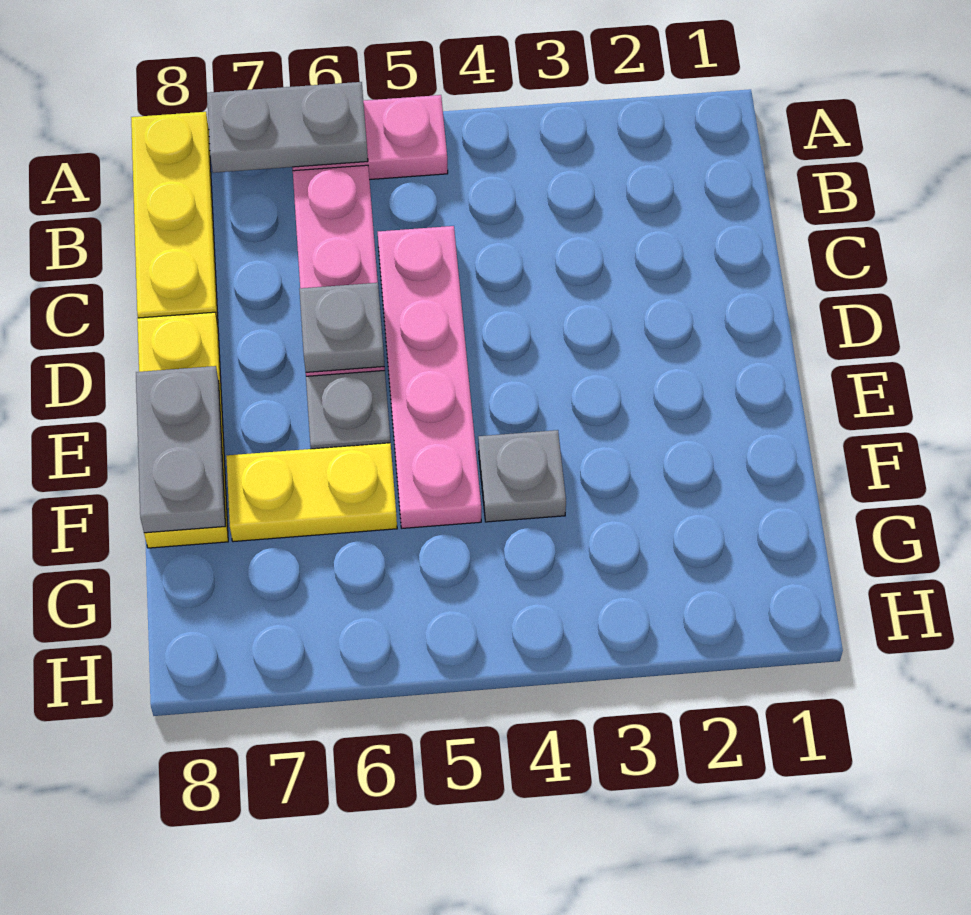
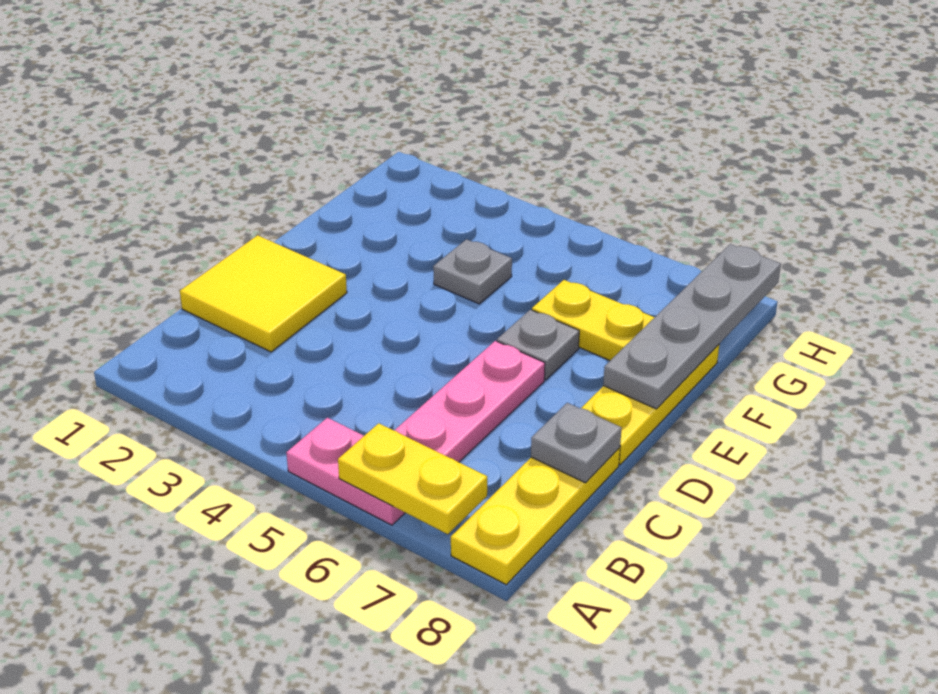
grey plate A6:A7 level 2 -> yellow plate A6:A7 level 2
none -> yellow tile C1:D2 level 1
pink plate C5:F5 level 1 -> none
grey plate D6 level 2 -> grey plate C8 level 2
grey plate E8:F8 level 2 -> grey plate E8:H8 level 2

